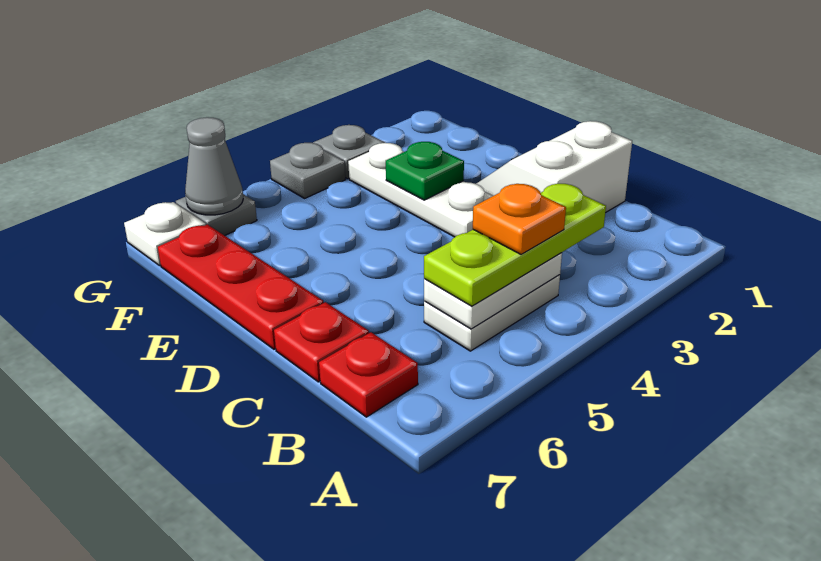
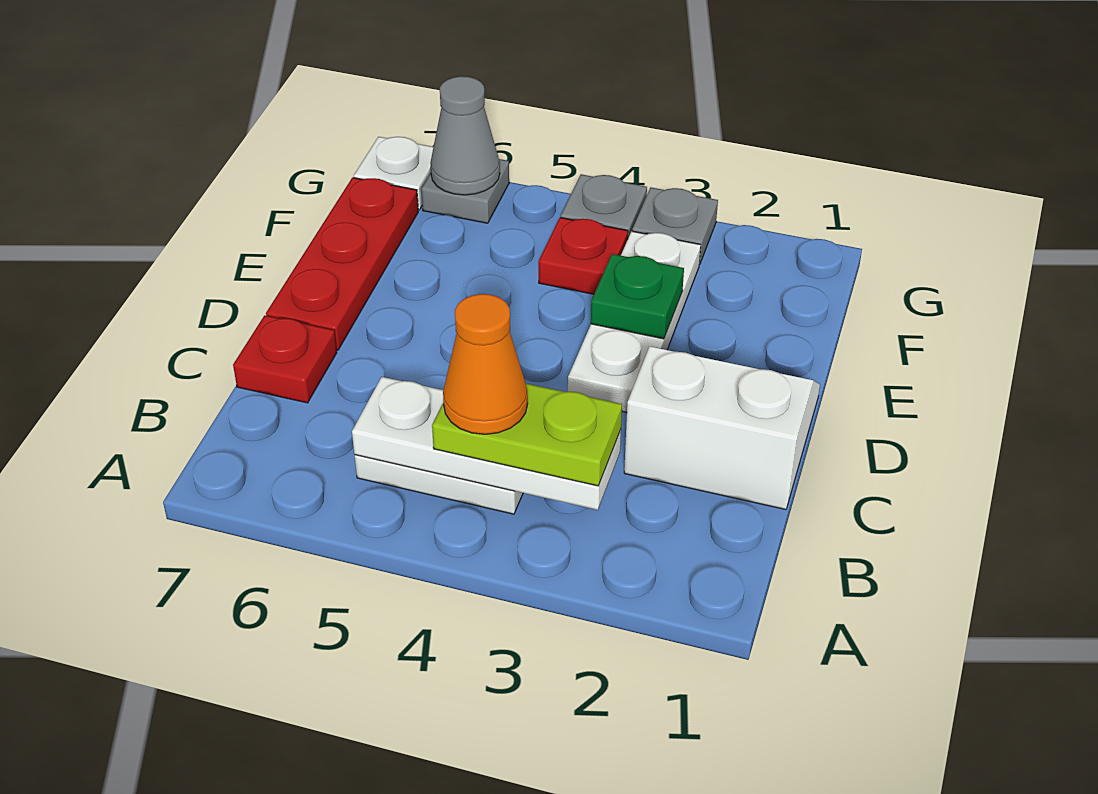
lime plate B3:B5 level 3 -> lime plate B3:B4 level 3
white plate B4:B5 level 2 -> white plate B3:B5 level 2
orange plate B4 level 4 -> orange cone B4 level 4
red plate B7 level 1 -> red plate F4 level 1

